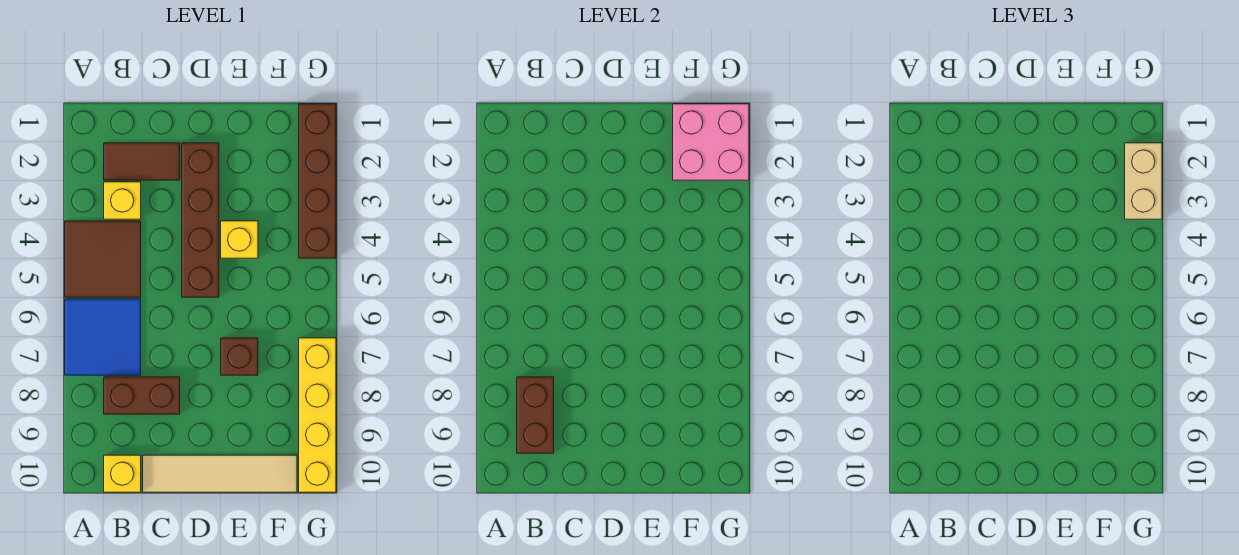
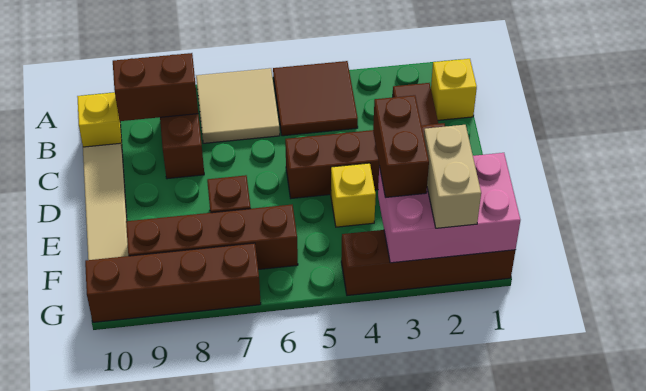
blue tile A6:B7 level 1 -> tan tile A6:B7 level 1
yellow brick B3 level 1 -> yellow brick B1 level 1
none -> brown brick E3:F3 level 3
pink brick F1:G2 level 2 -> pink brick F1:G3 level 2
none -> brown brick F6:F9 level 1
tan brick G2:G3 level 3 -> tan brick F2:G2 level 3
yellow brick G7:G10 level 1 -> brown brick G7:G10 level 1

